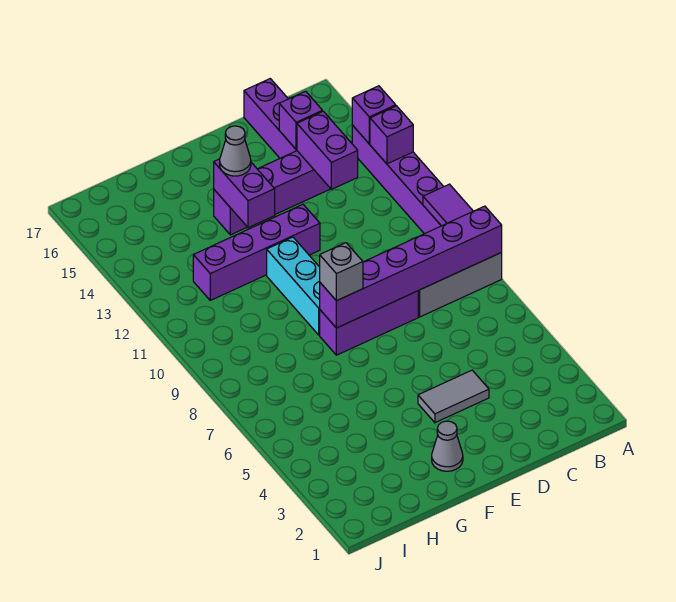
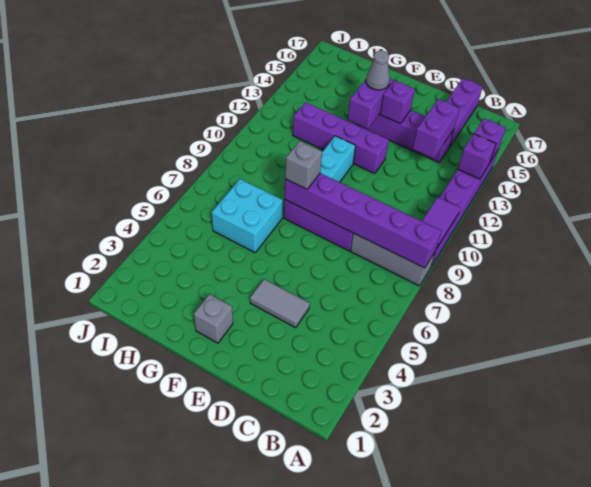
purple brick C15 level 2 -> purple brick E14 level 2
grey cone F2 level 1 -> grey brick F2 level 1
none -> cyan brick G6:H7 level 1

